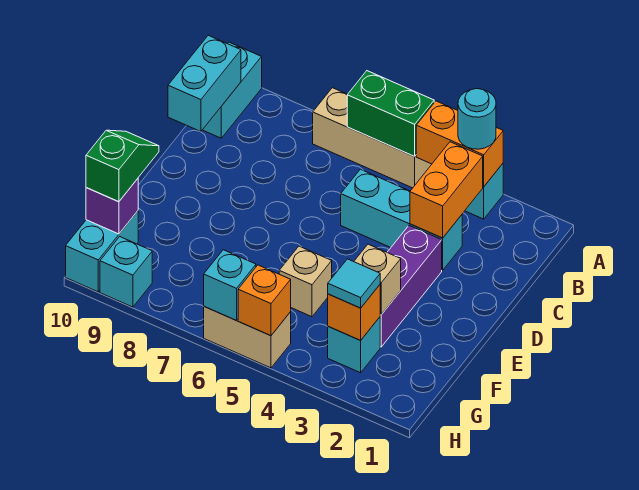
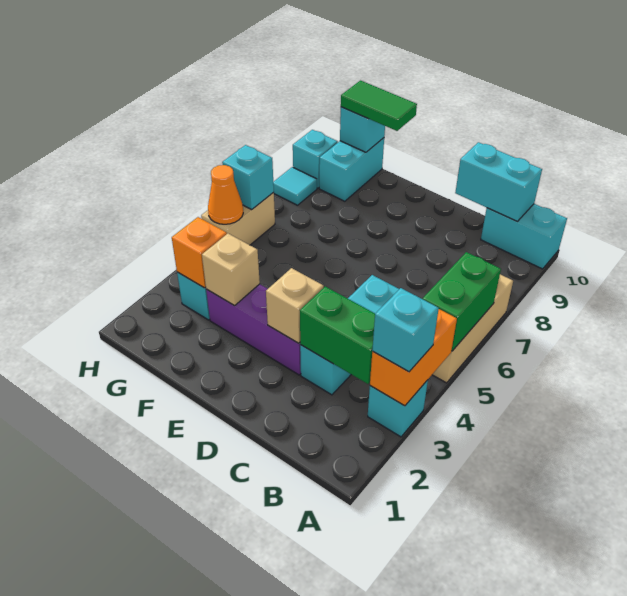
cyan round brick A3 level 3 -> cyan brick A3 level 3
orange brick B3:C3 level 2 -> green brick B3:C3 level 2
tan brick F5 level 1 -> tan brick D3 level 2
green slope F10:G10 level 3 top G -> green tile F10:G10 level 3
cyan tile G3 level 3 -> cyan tile H8 level 1
cyan brick G10:H10 level 1 -> cyan brick G9:G10 level 1
purple brick G10 level 2 -> cyan brick G10 level 2
orange brick H5 level 2 -> orange cone H5 level 2

